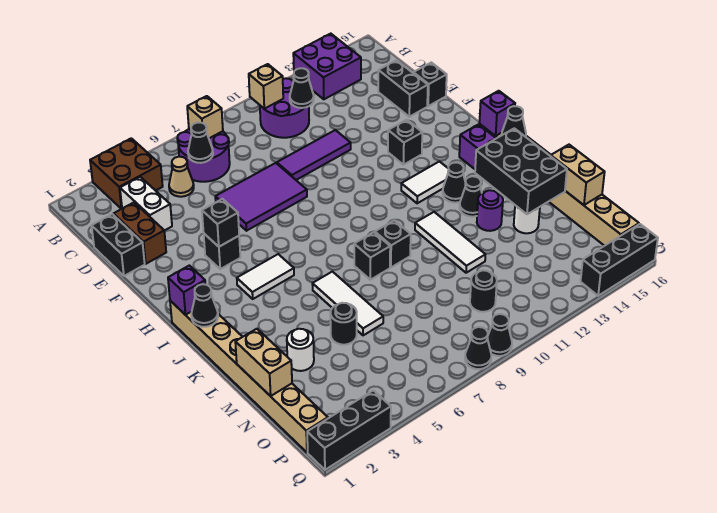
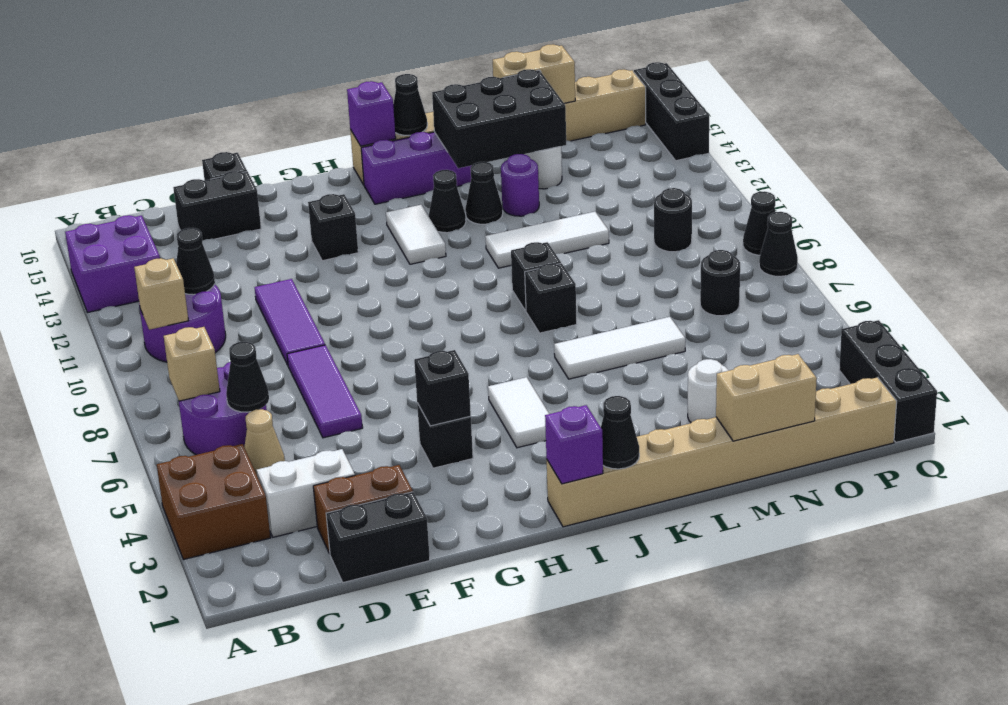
purple tile E6:F8 level 1 -> purple tile E6:E8 level 1
black round brick M5 level 1 -> black round brick O7 level 1

